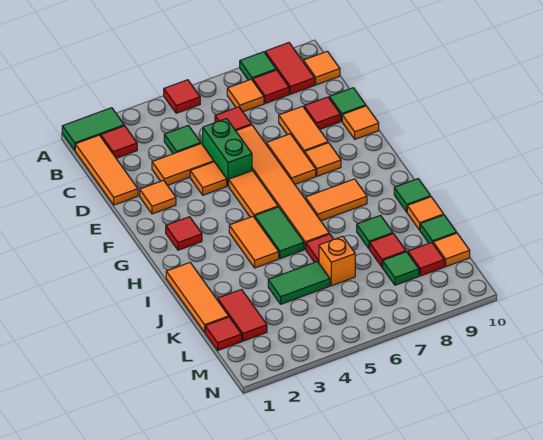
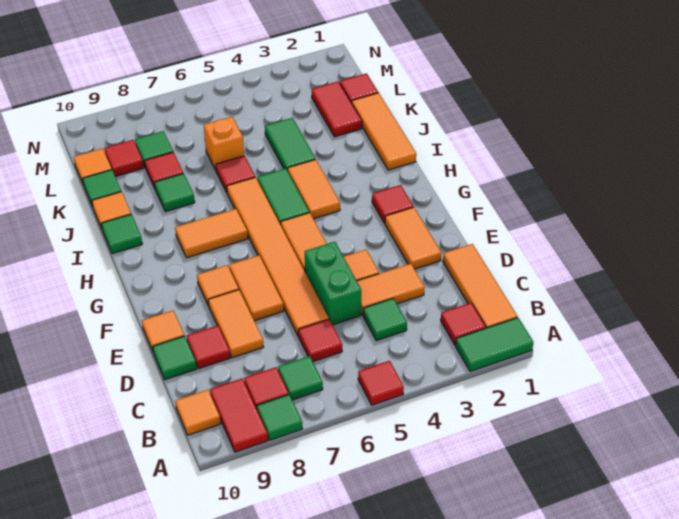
orange tile B7 level 1 -> green tile B7 level 1
orange tile E2 level 1 -> orange tile E2:F2 level 1
green tile K4:K5 level 1 -> green tile J4:K4 level 1

